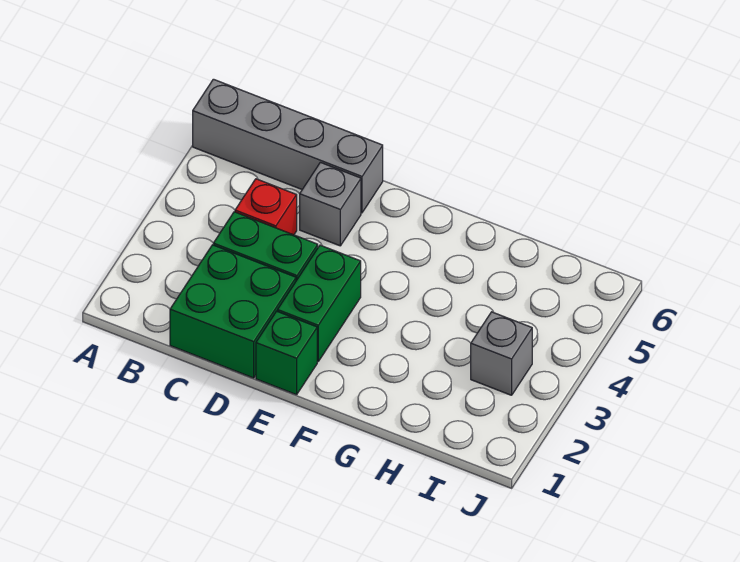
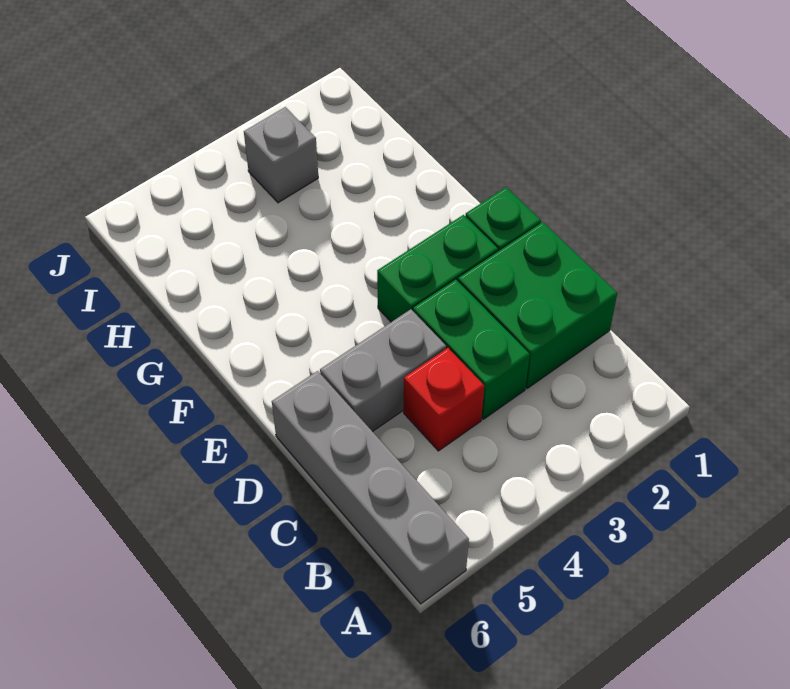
grey brick D5 level 1 -> grey brick D4:D5 level 1

